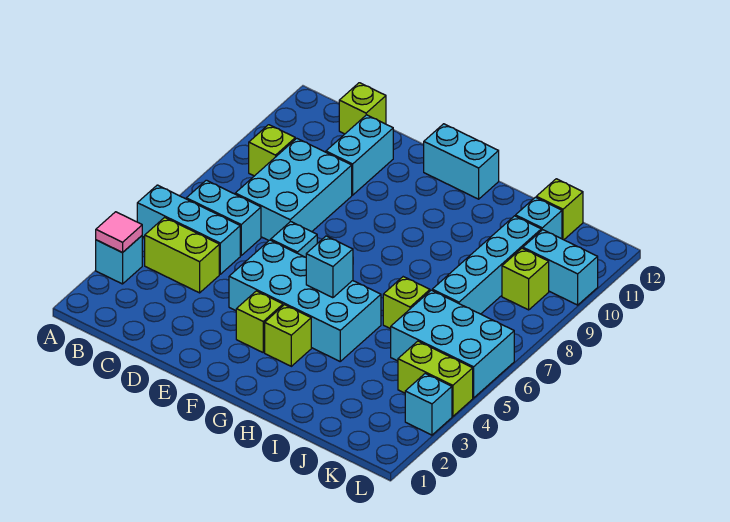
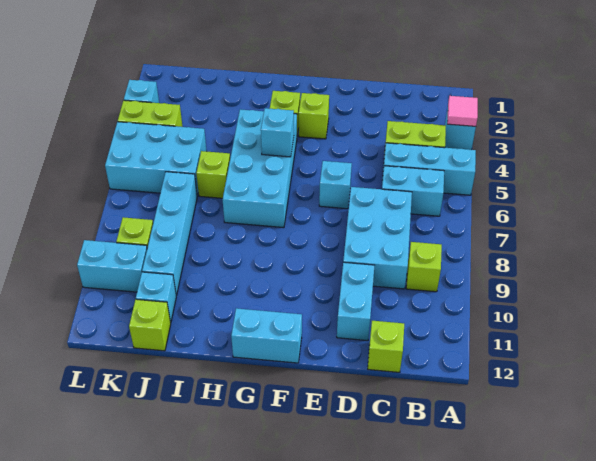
cyan brick E4:H5 level 1 -> cyan brick G4:H7 level 1

